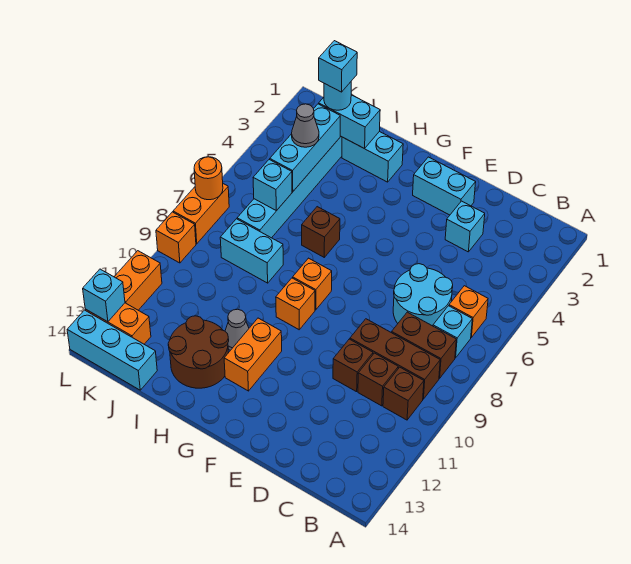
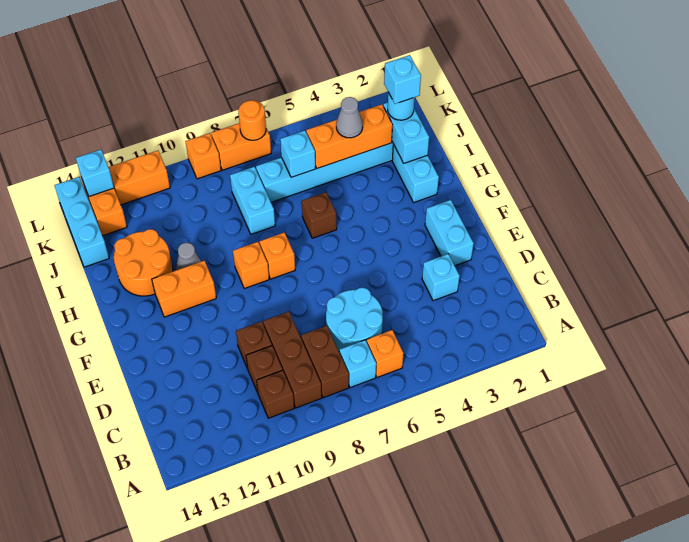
brown round brick H12:I13 level 1 -> orange round brick H12:I13 level 1
cyan brick J3:J5 level 2 -> orange brick J3:J5 level 2

